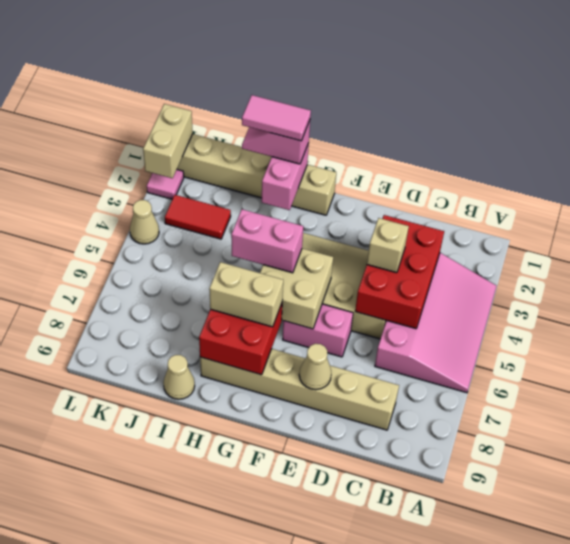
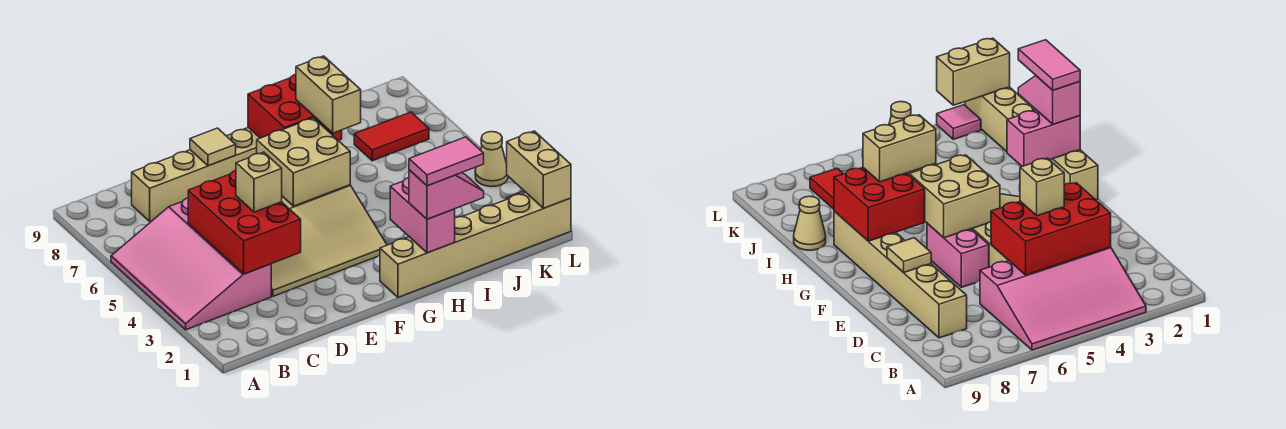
tan cone E8 level 2 -> tan tile E8 level 2
pink brick G5:H5 level 3 -> none
tan brick G7:H7 level 3 -> tan brick H6:H7 level 3
red tile J3:K3 level 1 -> red tile J7:K7 level 1

